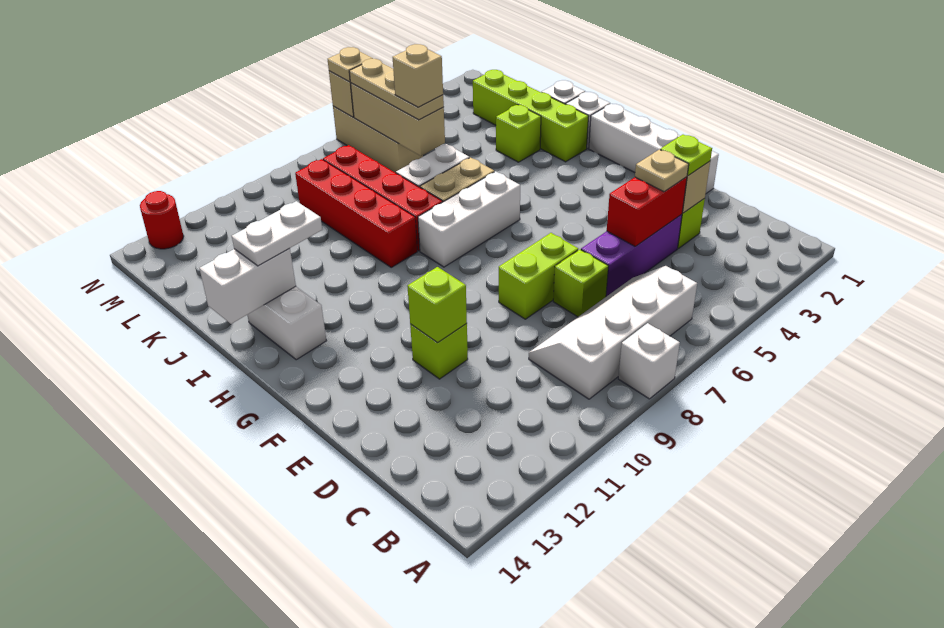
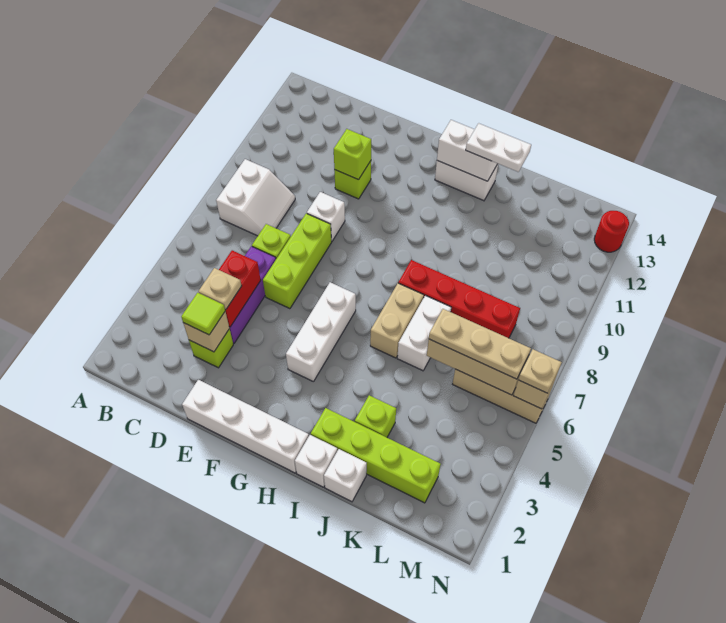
white brick A8 level 1 -> white brick E9 level 1
white slope B6:C9 level 1 top B -> white slope B8:C9 level 1 top B
lime plate D3 level 3 -> lime tile D3 level 3
lime brick E7:E8 level 1 -> lime brick E6:E8 level 1
white brick H6:H8 level 1 -> white brick G4:G6 level 1
red brick I9:L9 level 1 -> none
white plate I12:I13 level 3 -> white plate I13:J13 level 3
white brick I13:I14 level 2 -> white brick H13:I13 level 2
tan brick K6 level 4 -> none

